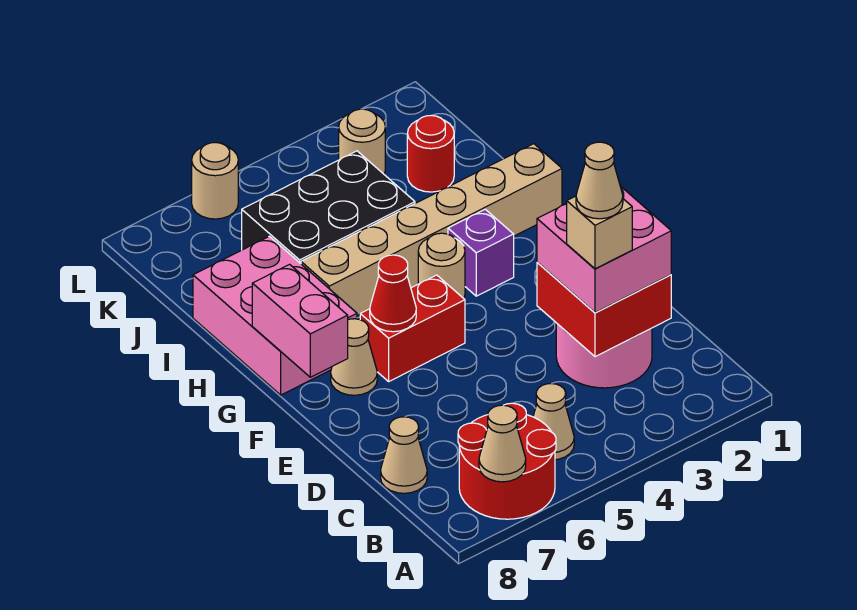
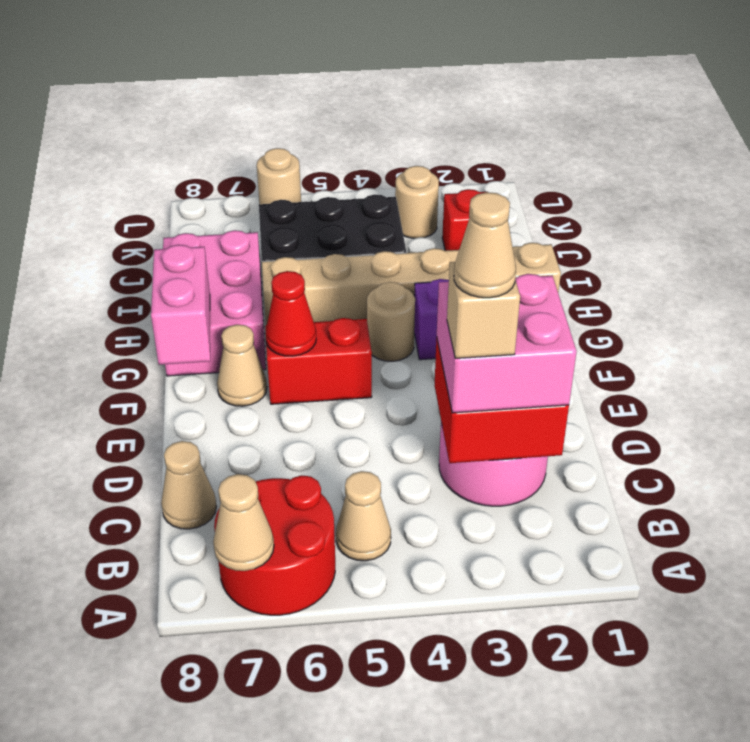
red round brick J2 level 1 -> red brick J2 level 1

